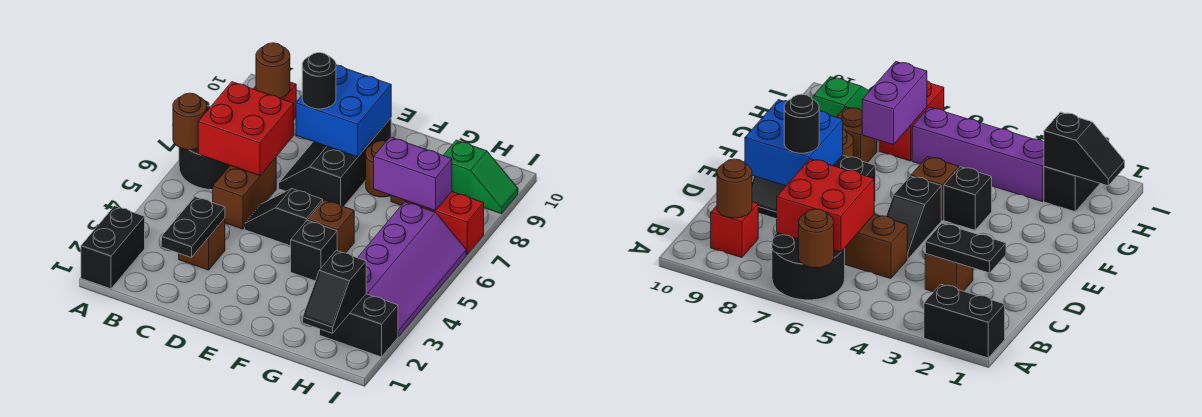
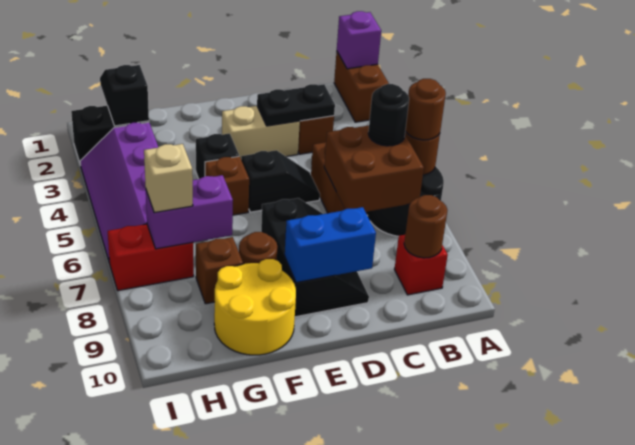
black brick A1:A2 level 1 -> brown brick A1:A2 level 1
none -> purple brick A1 level 2
none -> brown round brick A6 level 3
red brick B6:C7 level 2 -> brown brick B6:C7 level 2
black plate C2:C3 level 2 -> black plate C3:D3 level 2
none -> tan brick D3:E3 level 1
blue brick D8:E9 level 2 -> blue brick D9:E9 level 2
black round brick D8 level 3 -> black round brick B6 level 3
none -> yellow round brick F9:G10 level 1
none -> tan brick H7 level 3
green slope H9:I9 level 1 top H -> none

